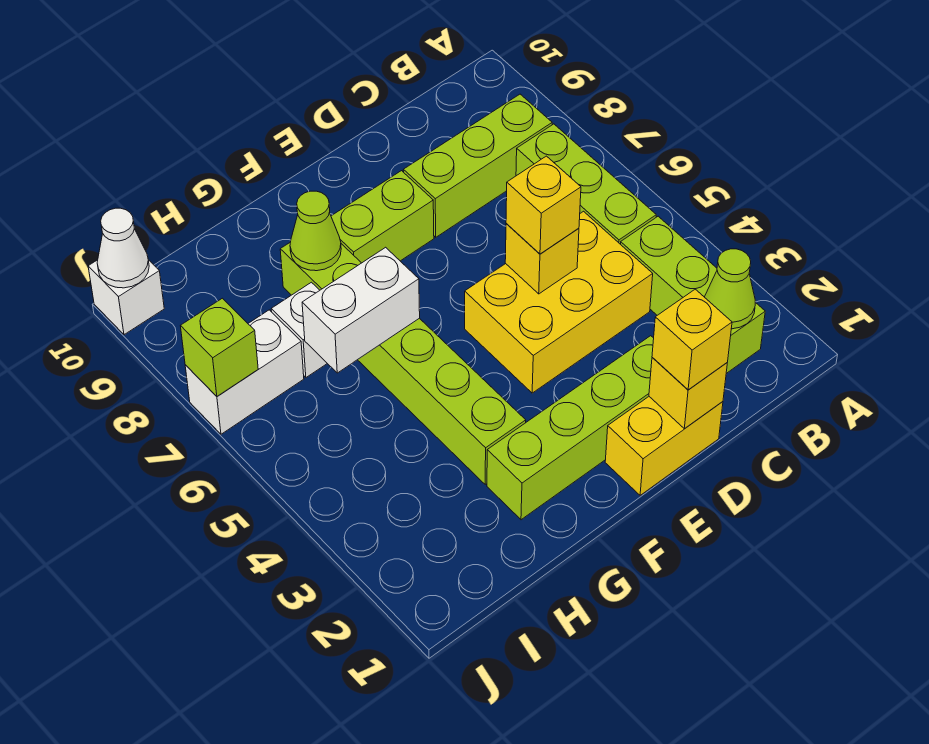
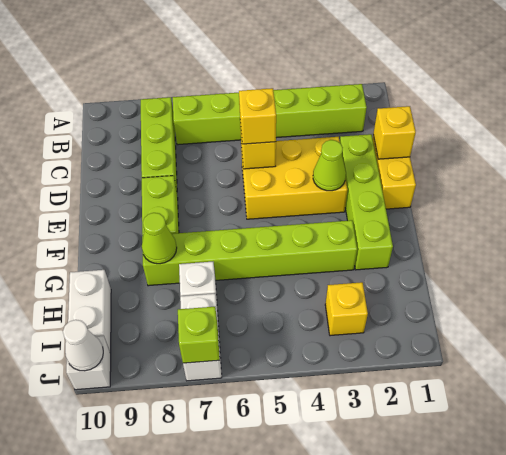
lime cone B2 level 2 -> lime cone E3 level 2
yellow brick C4:E5 level 1 -> yellow brick D3:E5 level 1
yellow brick D1 level 3 -> yellow brick I3 level 1
white brick G6:H6 level 2 -> white brick H10:I10 level 1

